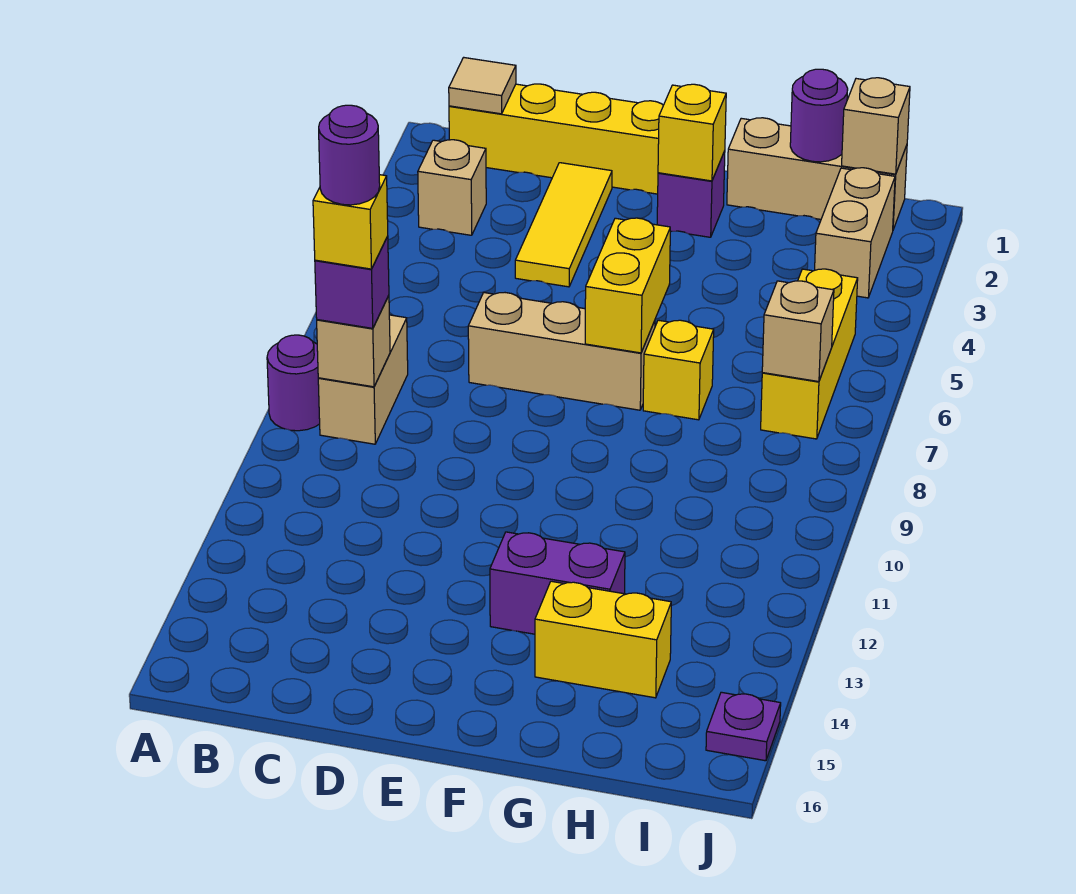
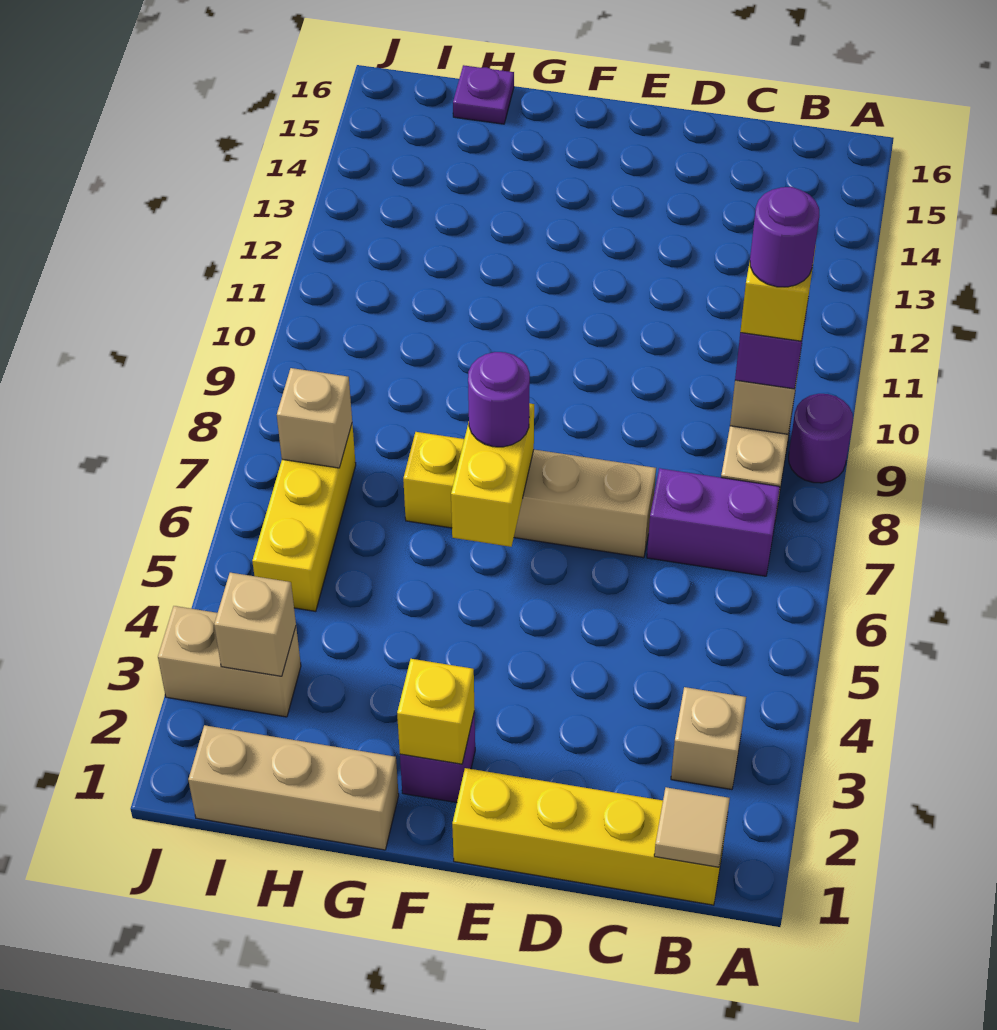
yellow tile D2:D4 level 1 -> none
purple brick F13:G13 level 1 -> purple brick B7:C7 level 1
yellow brick G14:H14 level 1 -> none
purple round brick H1 level 2 -> purple round brick F7 level 3
tan brick I1 level 2 -> tan brick I3 level 2
tan brick I2:I3 level 1 -> tan brick I3:J3 level 1
purple plate J15 level 1 -> purple plate H16 level 1

